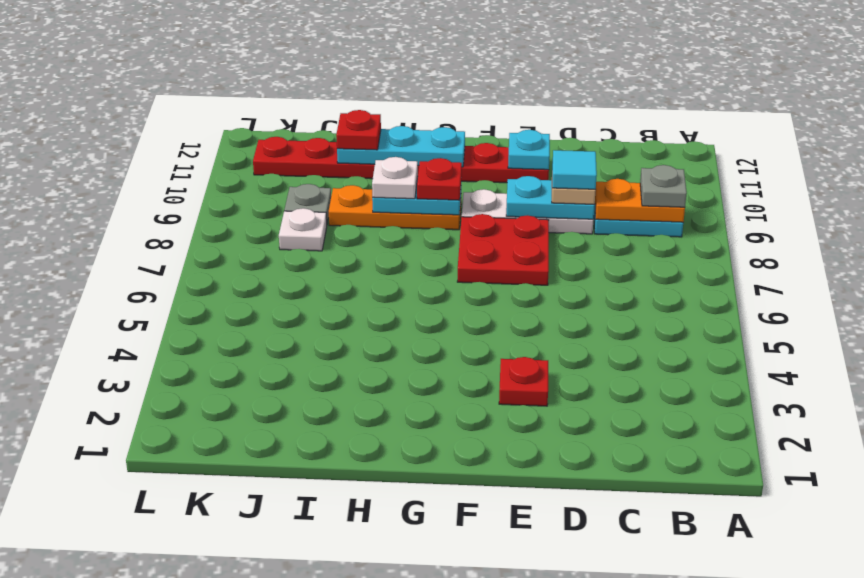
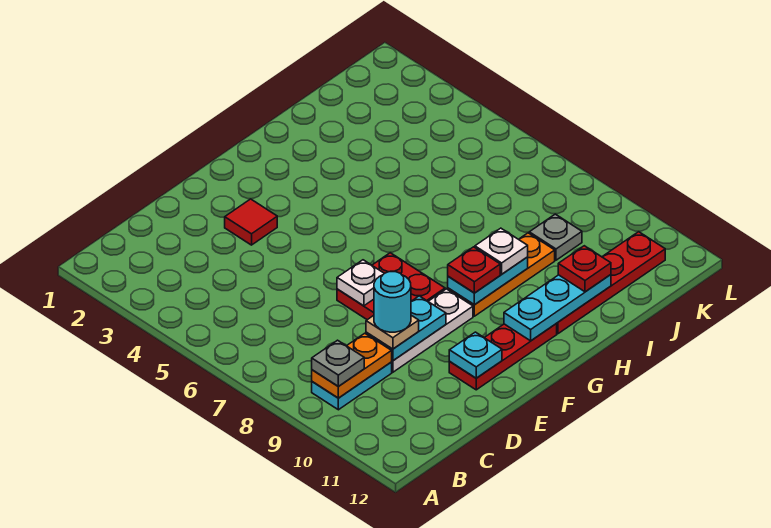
cyan tile D9 level 4 -> cyan round brick D9 level 4
red plate E3 level 1 -> red tile E3 level 1
white plate J8 level 1 -> white plate E7 level 2

